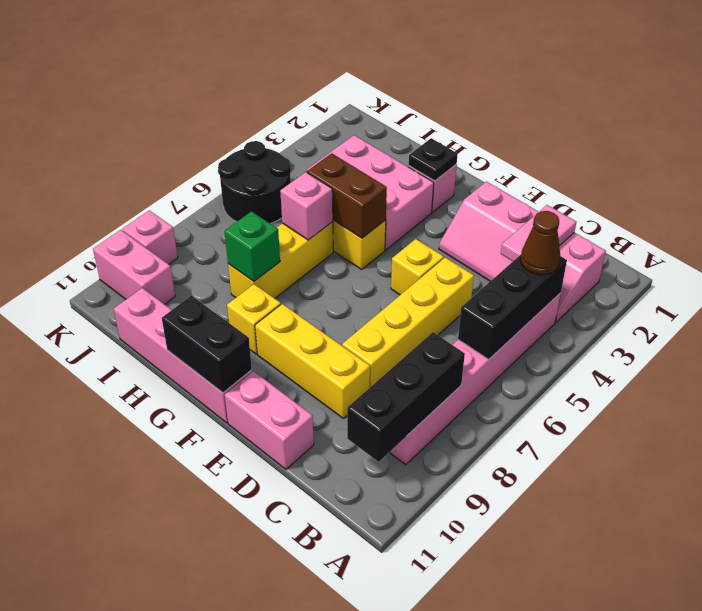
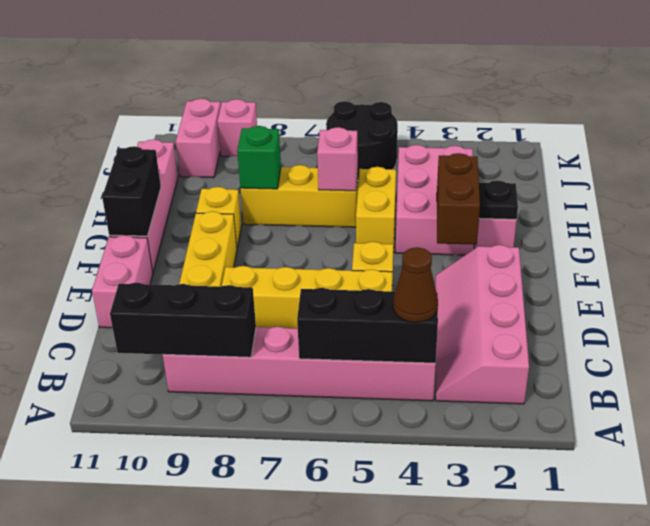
pink tile C2:C3 level 2 -> none
brown brick G5:H5 level 2 -> brown brick F3:G3 level 2

